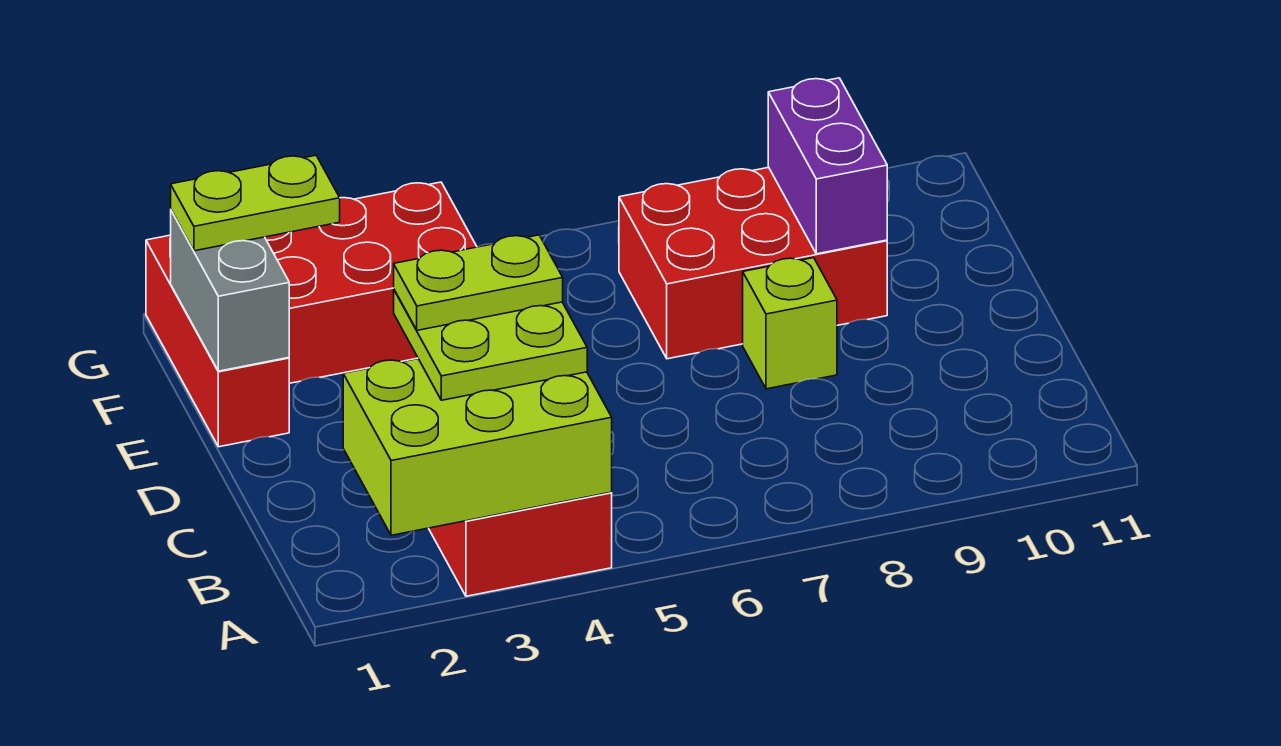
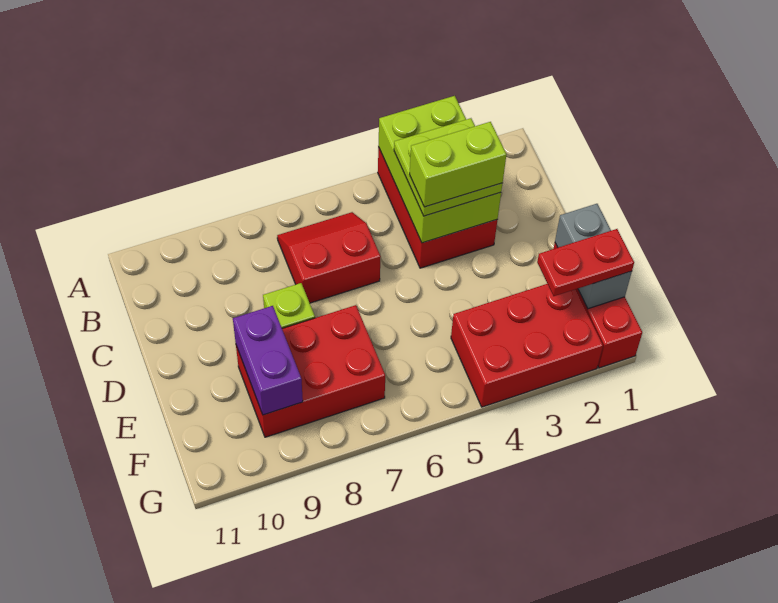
lime brick A2:B4 level 2 -> lime brick A3:C4 level 2
none -> red slope B6:C7 level 1 top C
lime plate C3:C4 level 4 -> lime brick C3:C4 level 4
lime plate F1:F2 level 3 -> red plate F1:F2 level 3

